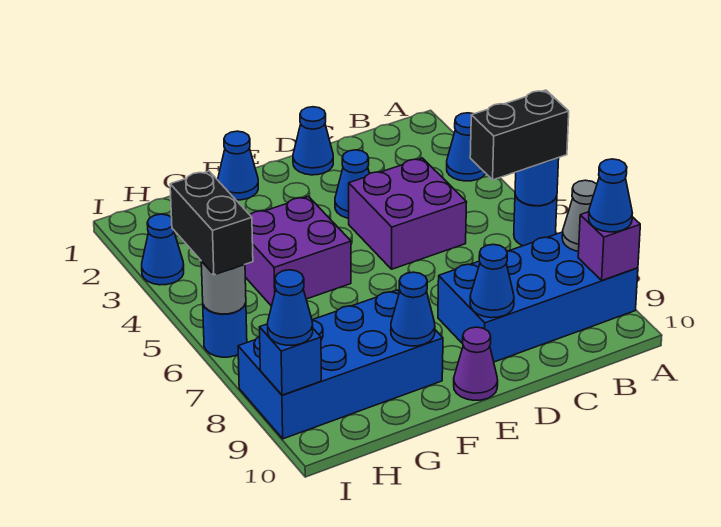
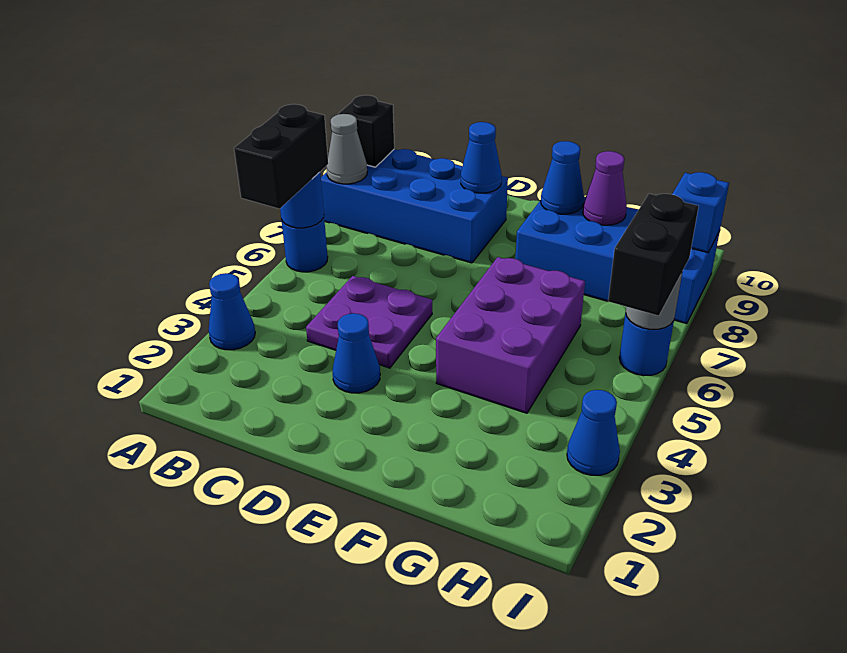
black brick A6:B6 level 3 -> black brick A5:A6 level 3
purple brick A9 level 2 -> black brick A9 level 2
blue cone A9 level 3 -> none
purple brick C4:D5 level 1 -> purple plate C4:D5 level 1
blue cone D1 level 1 -> none
purple cone E10 level 1 -> purple cone G9 level 2
blue cone F1 level 1 -> none
purple brick F4:G5 level 1 -> purple brick F4:G6 level 1
blue cone I9 level 3 -> none

